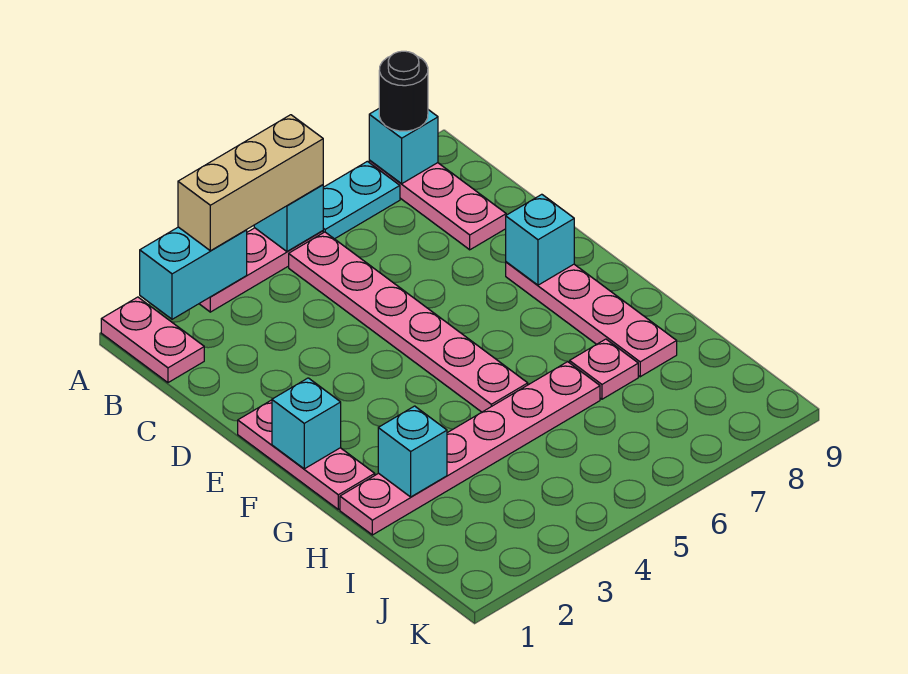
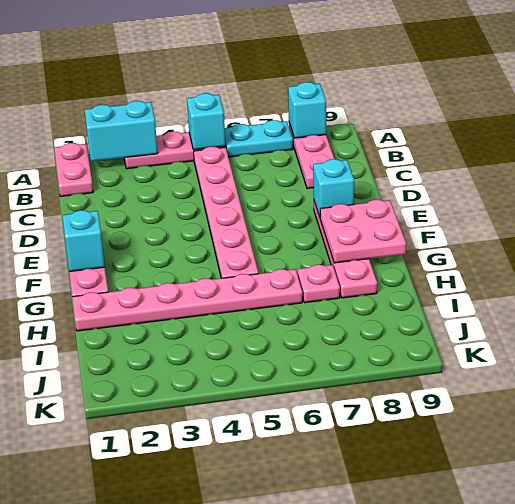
tan brick A3:A5 level 3 -> none
black round brick A8 level 3 -> none
none -> pink plate F8:G9 level 2
cyan brick H2 level 2 -> none

